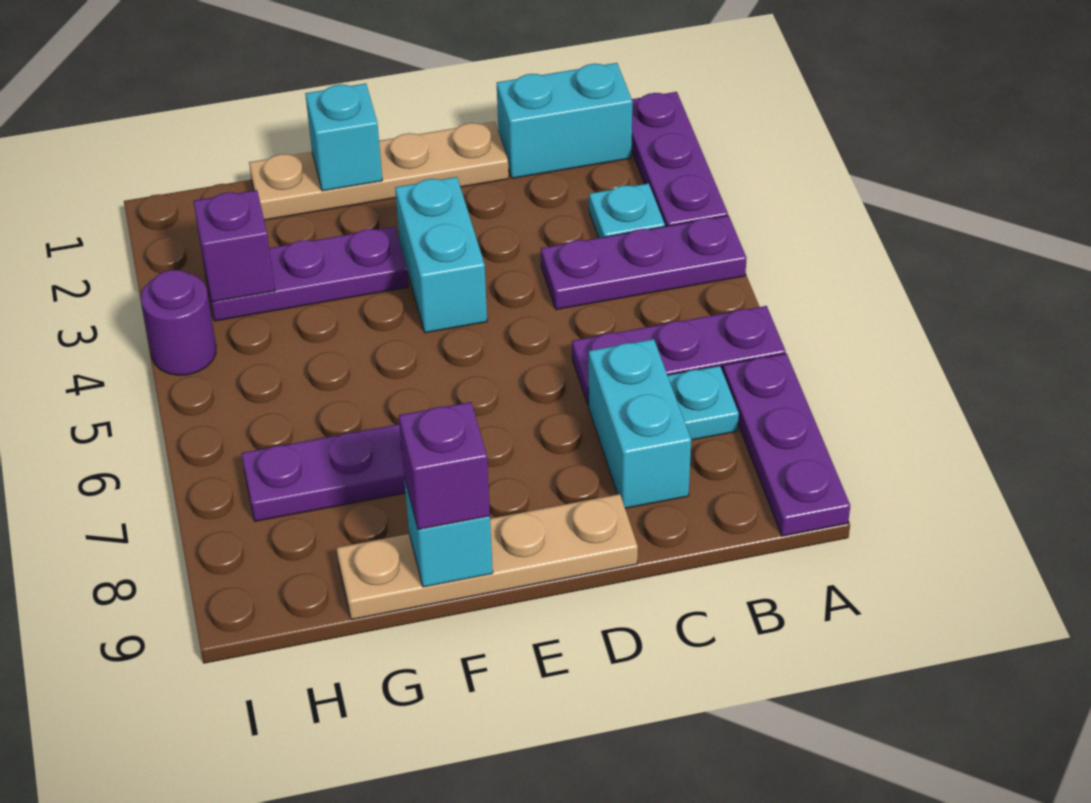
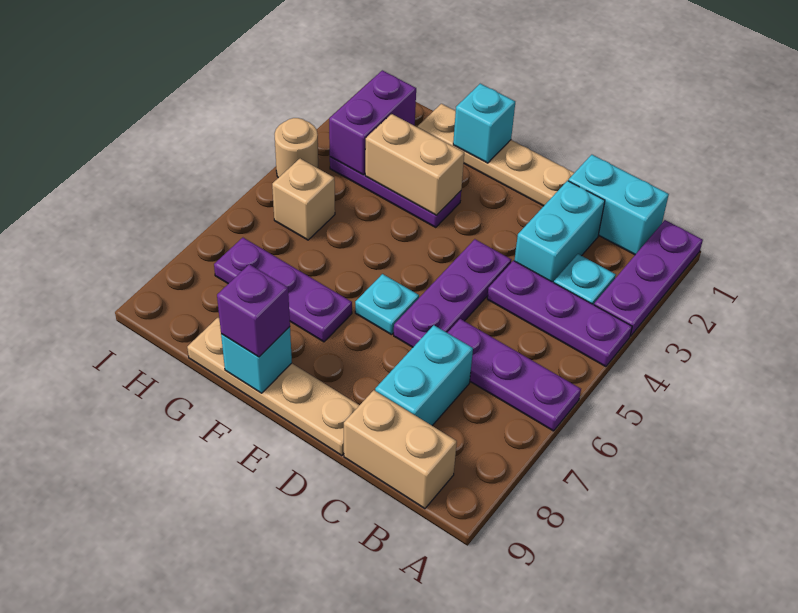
purple plate A7:A9 level 1 -> purple plate D4:D6 level 1
cyan plate B7 level 1 -> cyan plate E6 level 1
none -> tan brick B9:C9 level 1
cyan brick E3:E4 level 1 -> cyan brick C2:C3 level 1
none -> tan brick F3:G3 level 2
purple brick H3 level 2 -> purple brick H2:H3 level 2
none -> tan brick H5 level 1
purple round brick I4 level 1 -> tan round brick I4 level 1

